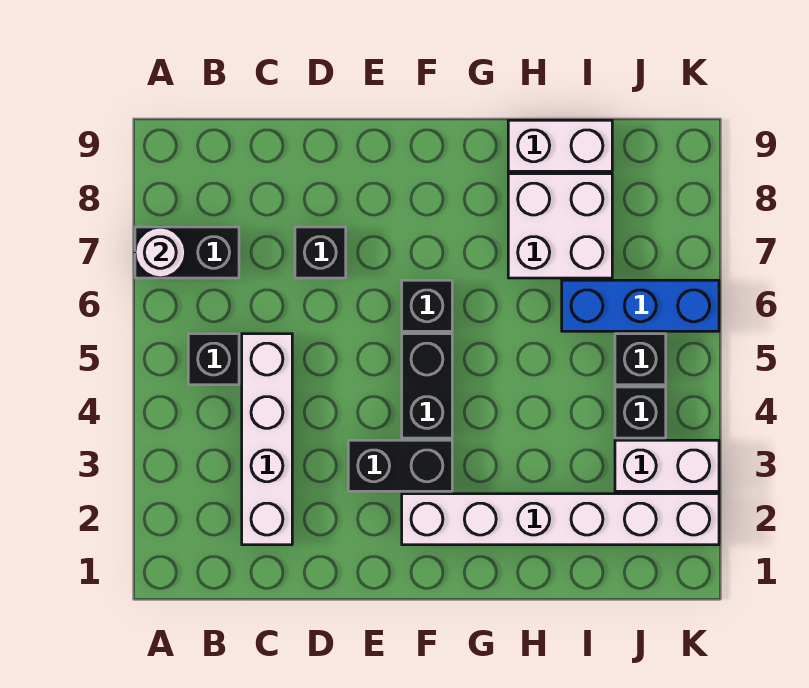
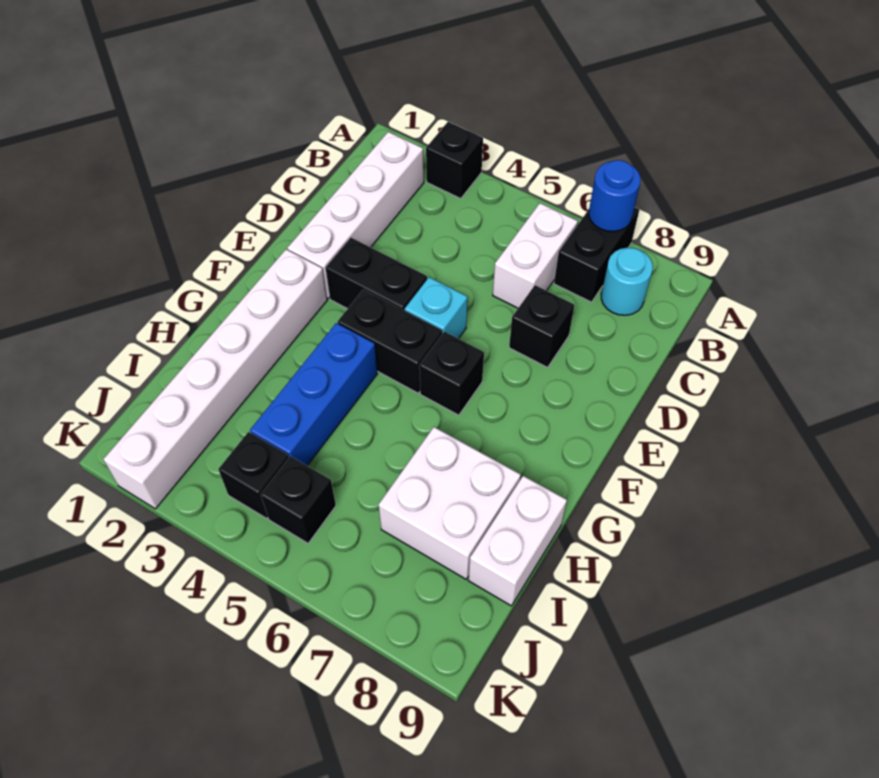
white round brick A7 level 2 -> blue round brick A7 level 2
black brick B5 level 1 -> black brick A3 level 1
none -> cyan round brick B8 level 1
white brick C2:C5 level 1 -> white brick B2:E2 level 1
black brick E3:F3 level 1 -> black brick E3:E4 level 1
none -> cyan brick E5 level 1
blue brick I6:K6 level 1 -> blue brick G4:I4 level 1
white brick J3:K3 level 1 -> white brick B6:C6 level 1

